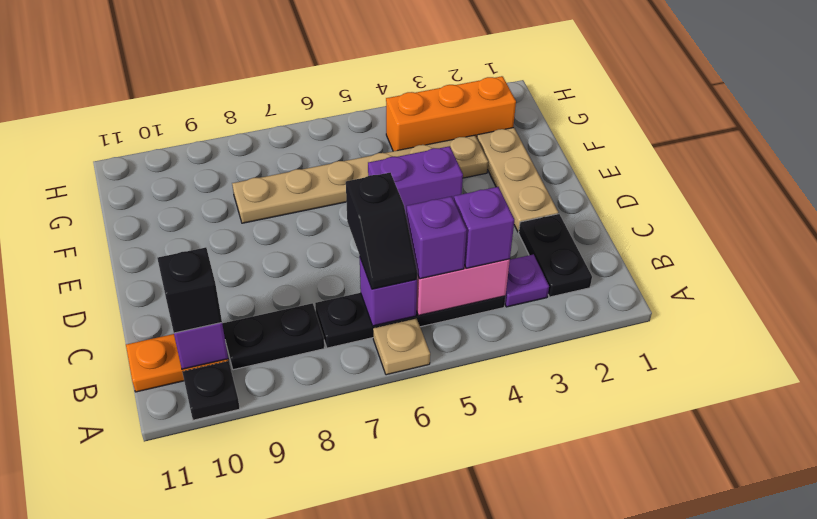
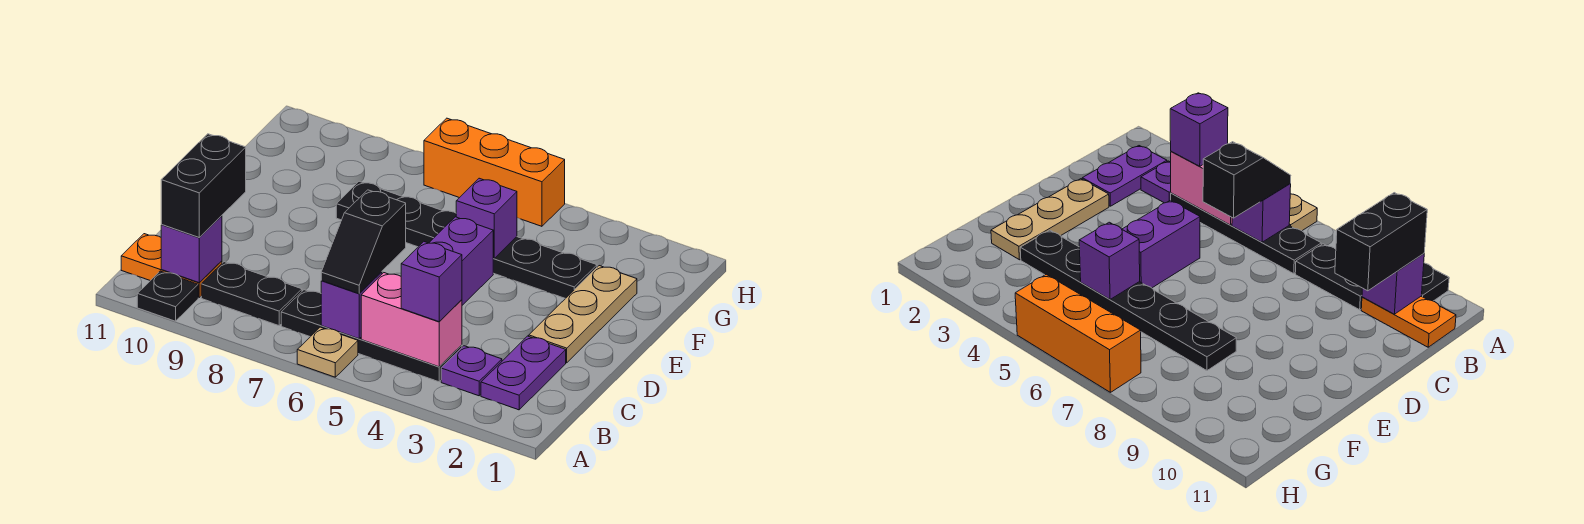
black plate B2:C2 level 1 -> purple plate B2:C2 level 1
purple brick B5 level 3 -> purple brick F5 level 2
black brick B10 level 3 -> black brick B10:C10 level 3
purple brick E4:E5 level 1 -> purple brick D5:E5 level 1
tan plate F3:F8 level 1 -> black plate F3:F8 level 1
orange brick G2:G4 level 1 -> orange brick H5:H7 level 1

